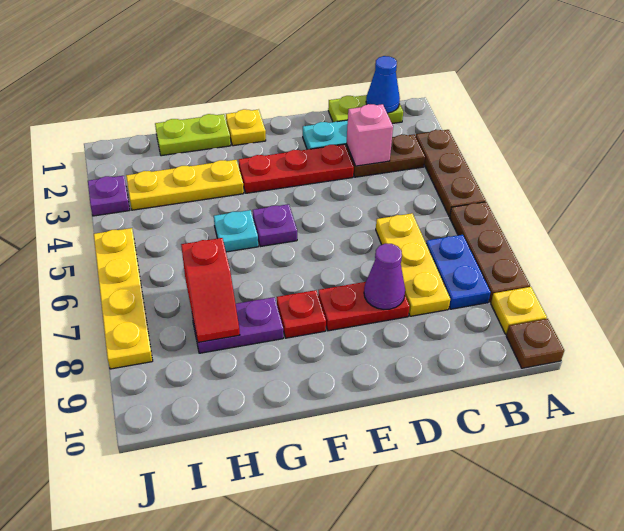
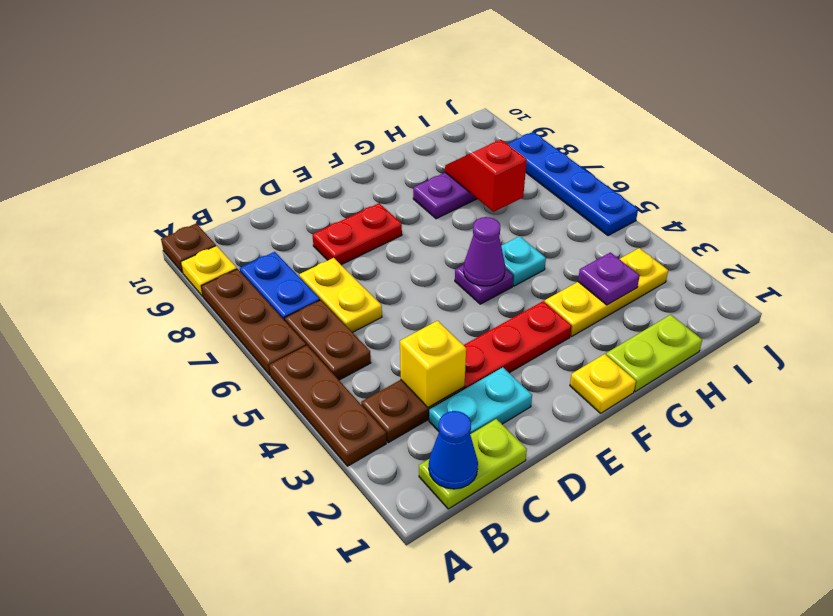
none -> brown plate B5:B6 level 1
pink brick C3 level 2 -> yellow brick C3 level 2
yellow plate C6:C8 level 1 -> yellow plate C6:C7 level 1
purple cone D8 level 2 -> purple cone F5 level 2
red plate F8 level 1 -> none
purple plate J3 level 1 -> purple plate H3 level 2
yellow plate J5:J8 level 1 -> blue plate J5:J8 level 1

